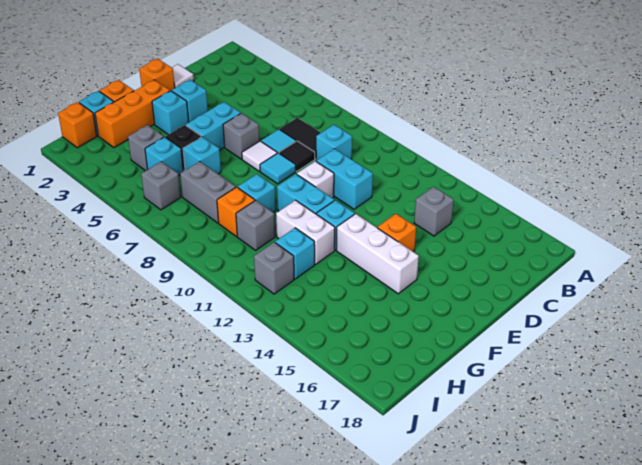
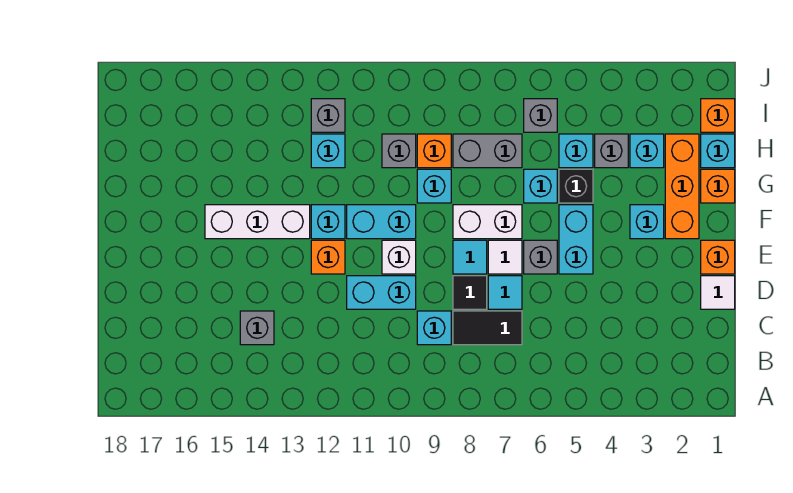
cyan brick E3 level 1 -> cyan brick H3 level 1
orange brick E14 level 1 -> orange brick E12 level 1
white brick G11:G12 level 1 -> white brick F7:F8 level 1

